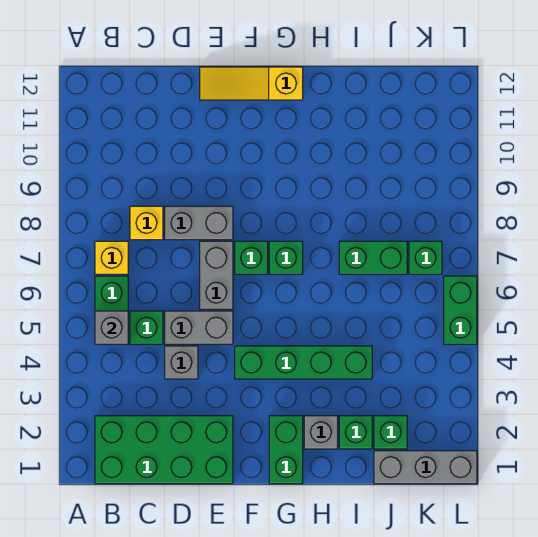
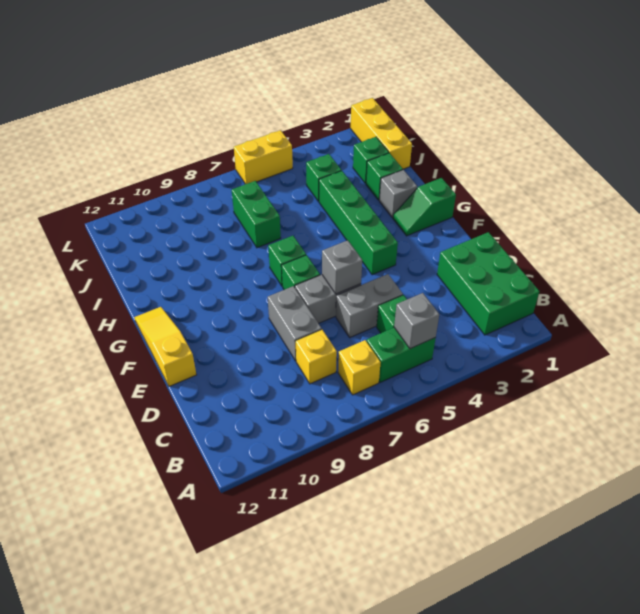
green brick B1:E2 level 1 -> green brick B1:D2 level 1
grey brick D4 level 1 -> grey brick E6 level 2
grey brick D5:E5 level 1 -> grey brick D5:D6 level 1
yellow slope E12:G12 level 1 top G -> yellow slope E12:G12 level 1 top E
green brick G1:G2 level 1 -> green slope G1:G2 level 1 top 1
grey brick J1:L1 level 1 -> yellow brick J1:L1 level 1
green brick K7 level 1 -> green brick J4 level 1
green brick L5:L6 level 1 -> yellow brick L5:L6 level 1

